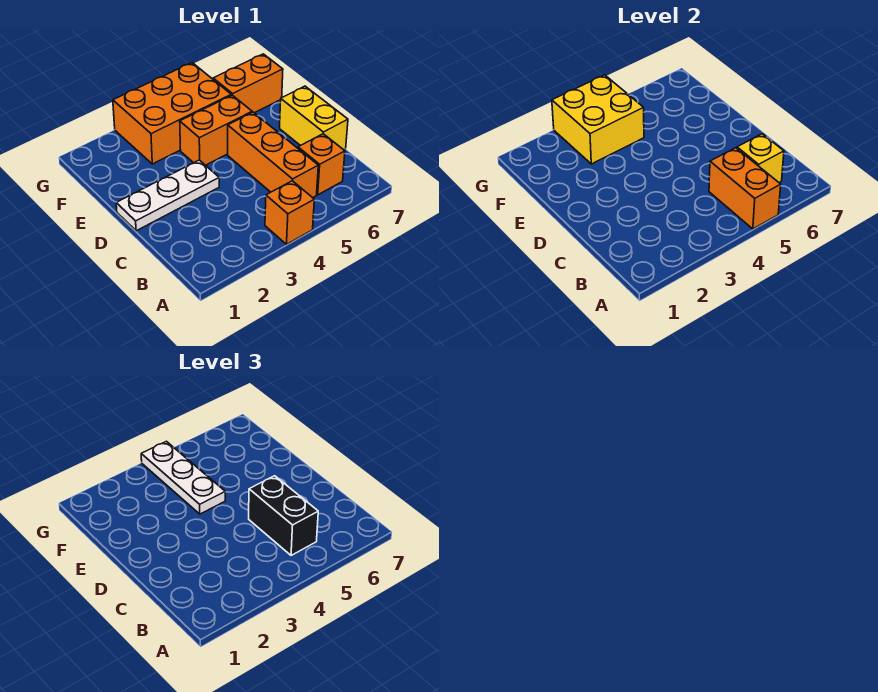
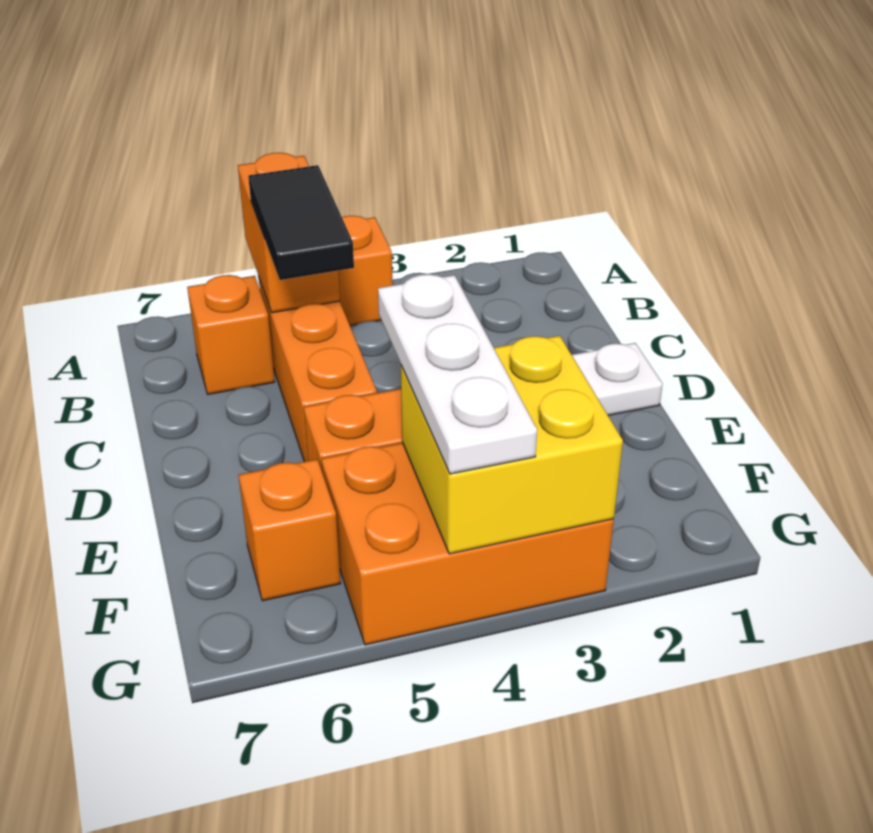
black brick B5:C5 level 3 -> black tile B5:C5 level 3
yellow brick B6 level 2 -> none
yellow brick C7:D7 level 1 -> none
orange brick F6:F7 level 1 -> orange brick F6 level 1

